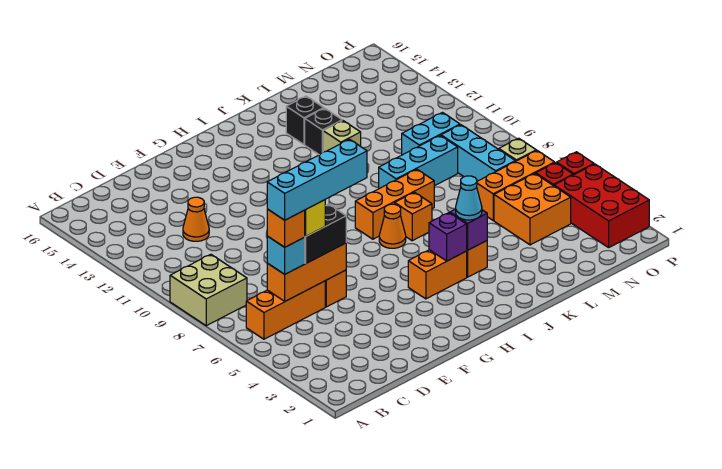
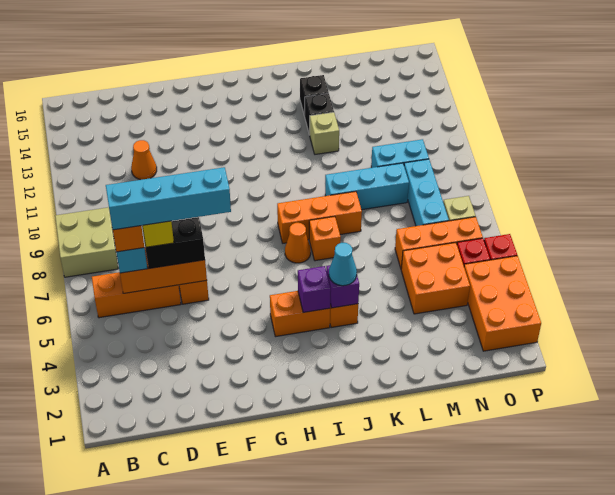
red brick O2:P4 level 1 -> orange brick O2:P4 level 1

